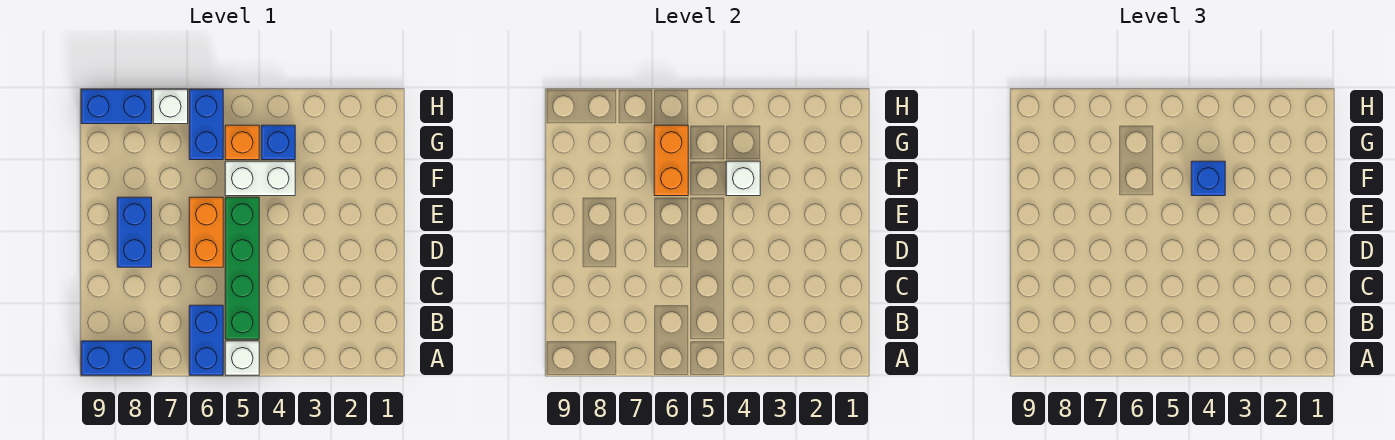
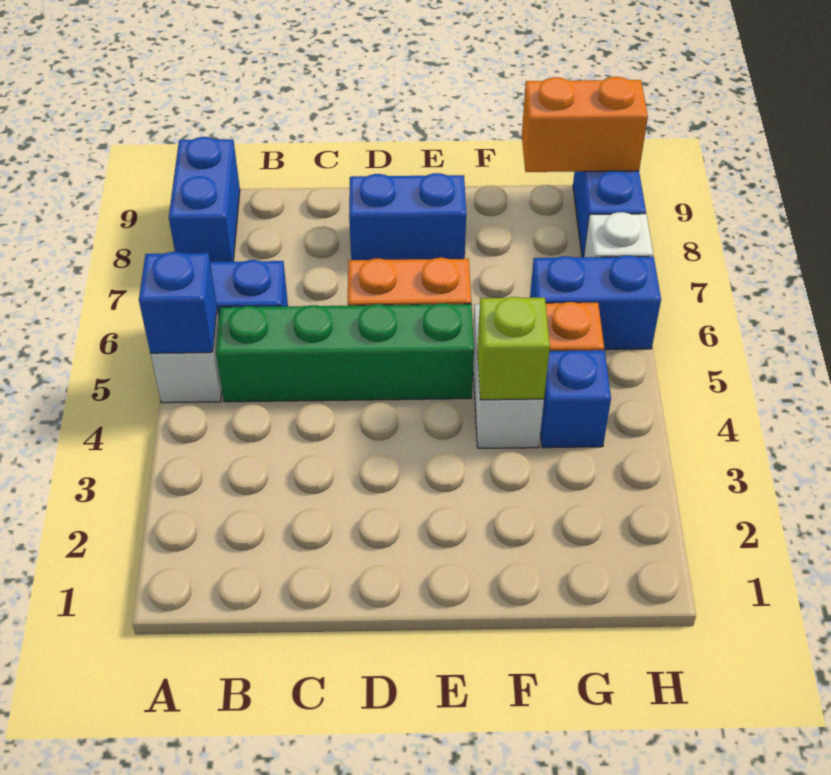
white brick F4 level 2 -> lime brick F4 level 2
blue brick F4 level 3 -> blue brick A5 level 2
orange brick F6:G6 level 2 -> orange brick G9:H9 level 2

